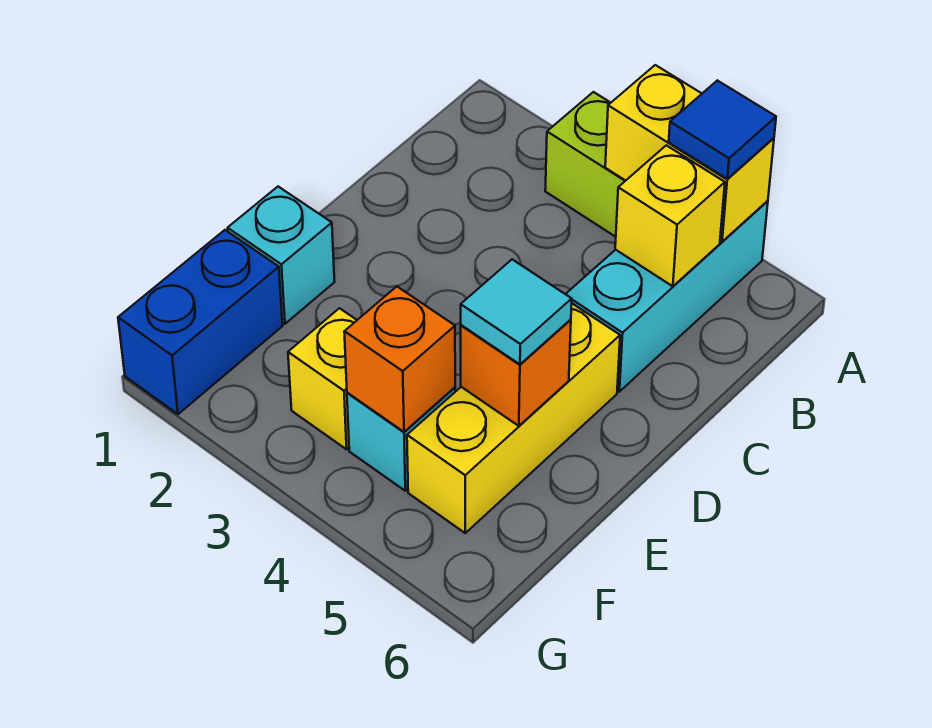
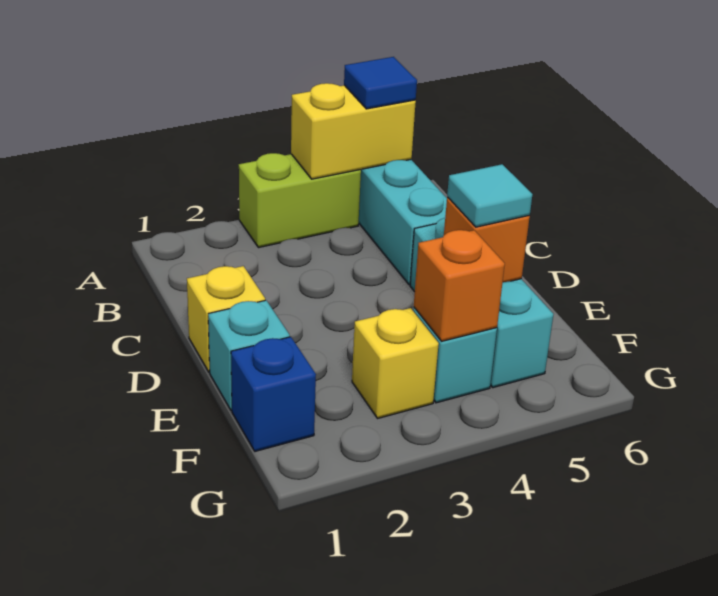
yellow brick B5 level 2 -> yellow brick D1 level 1
yellow brick D5:F5 level 1 -> cyan brick D5:F5 level 1
blue brick F1:G1 level 1 -> blue brick F1 level 1

